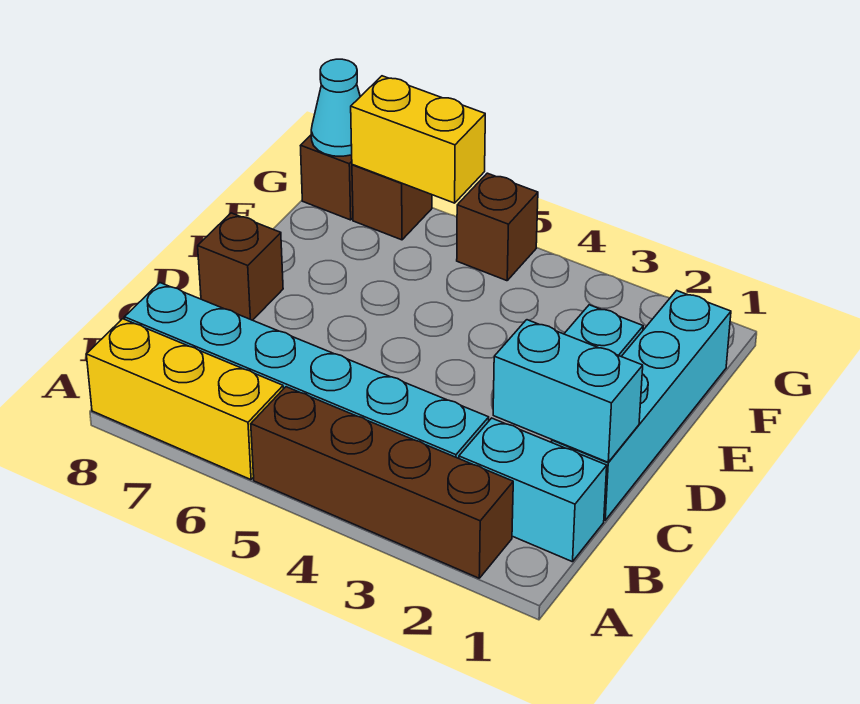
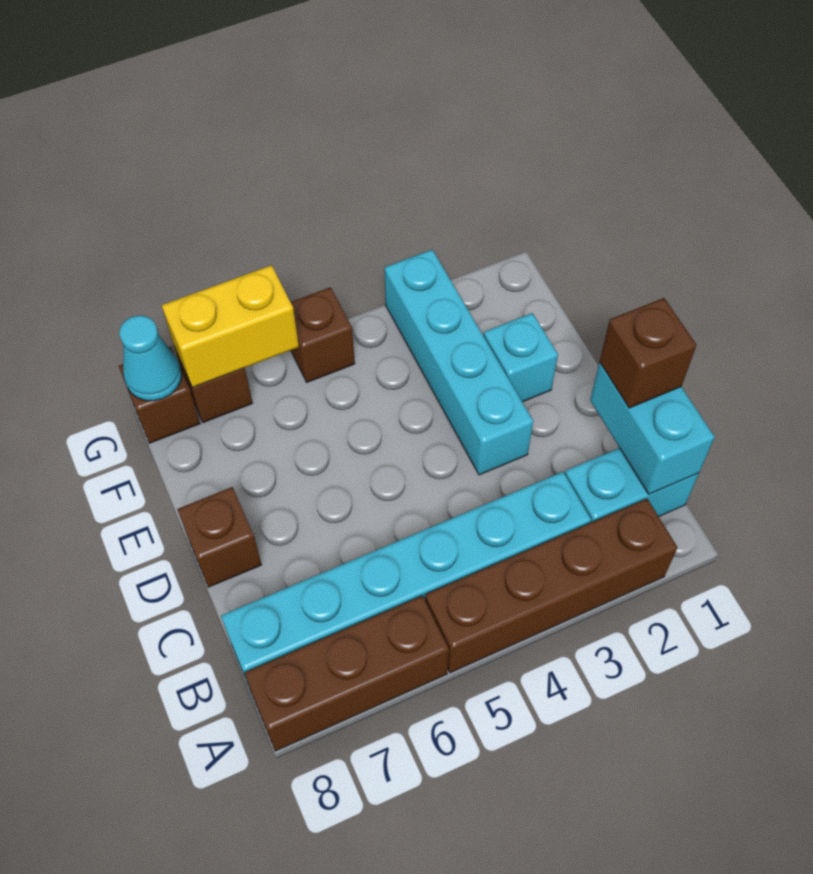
yellow brick A6:A8 level 1 -> brown brick A6:A8 level 1
cyan brick C1:F1 level 1 -> cyan brick D3:G3 level 1
cyan brick C1:C2 level 2 -> cyan brick B1:C1 level 2
none -> brown brick C1 level 3

